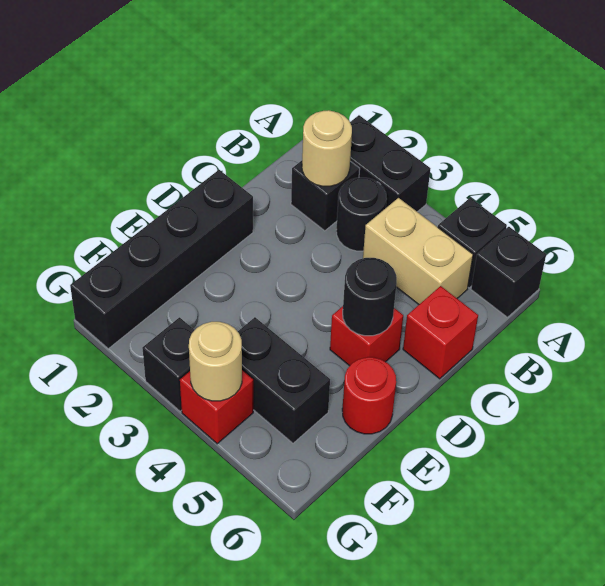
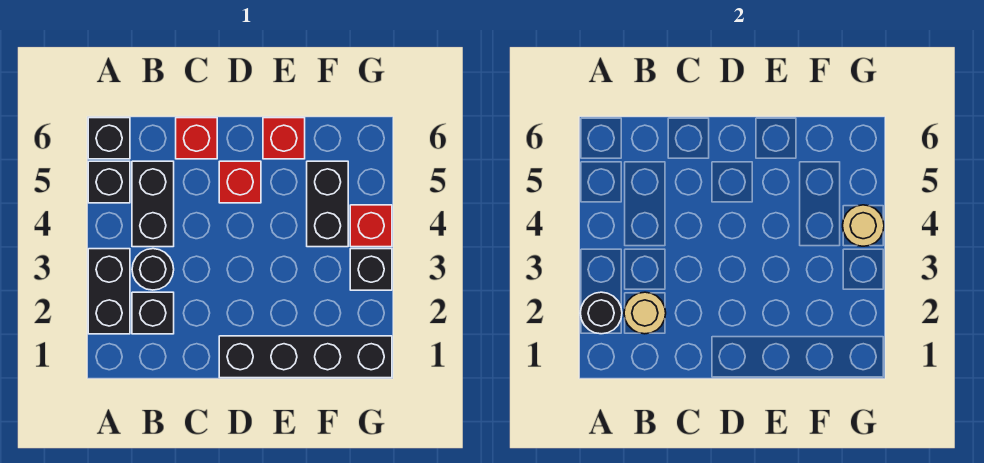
tan brick B4:B5 level 1 -> black brick B4:B5 level 1
black round brick D5 level 2 -> black round brick A2 level 2
red round brick E6 level 1 -> red brick E6 level 1

